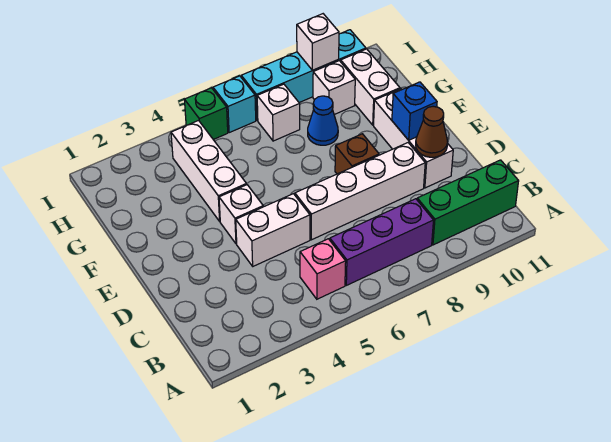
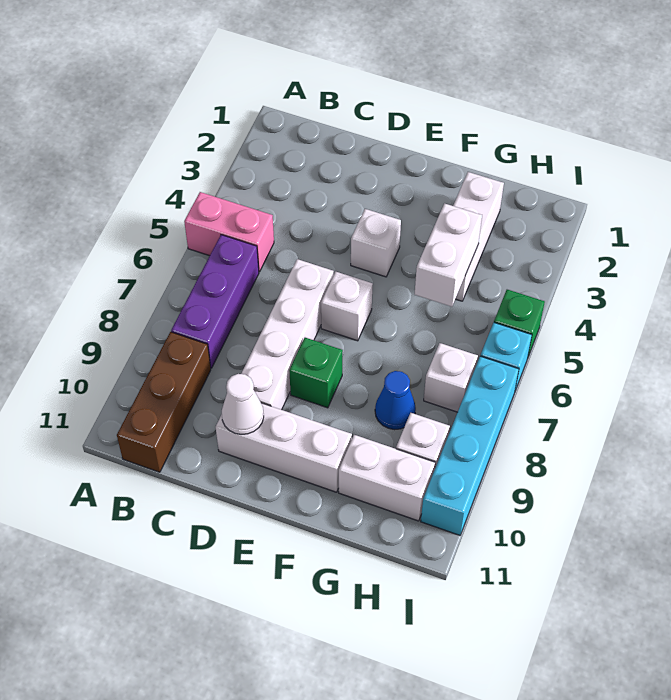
pink brick B5 level 1 -> pink brick A5:B5 level 1
green brick B9:B11 level 1 -> brown brick B9:B11 level 1
white brick D4:D5 level 1 -> white brick G4:G5 level 2
brown cone D10 level 2 -> white cone D10 level 2
brown brick E8 level 1 -> green brick E8 level 1
blue brick E10 level 2 -> none
white brick F4:H4 level 1 -> white brick G2:G4 level 1
white brick I9 level 2 -> white brick E6 level 1

